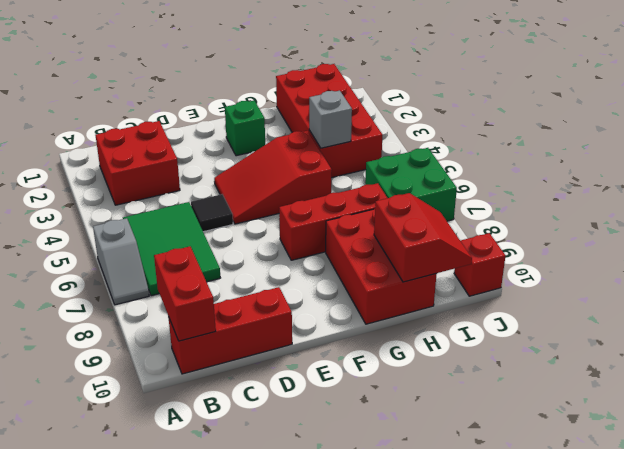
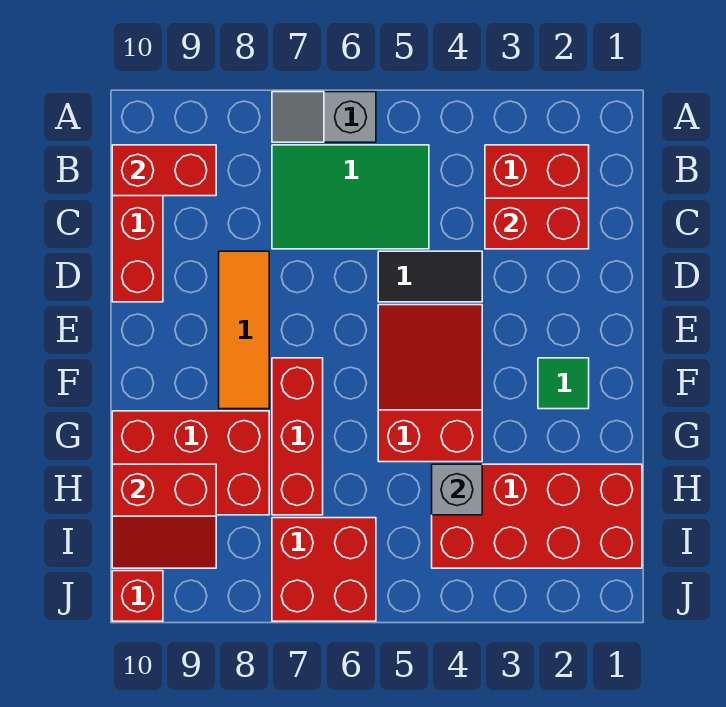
none -> red brick C2:C3 level 2
black tile D5 level 1 -> black tile D4:D5 level 1
none -> orange tile D8:F8 level 1
green brick F2 level 1 -> green tile F2 level 1
green brick I6:J7 level 1 -> red brick I6:J7 level 1

